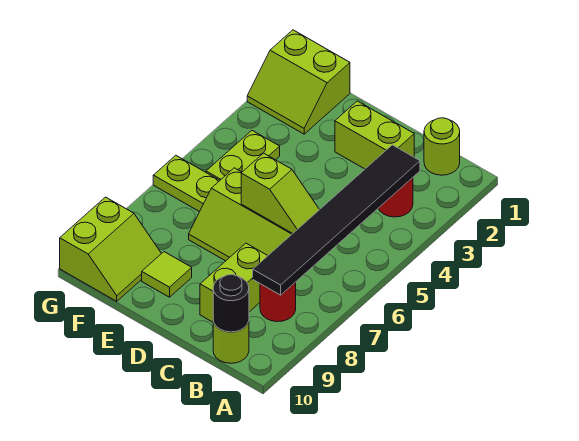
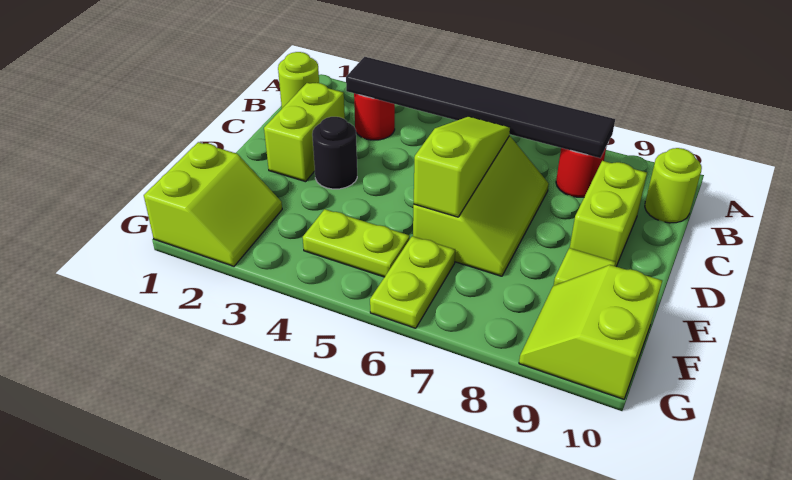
black round brick B10 level 2 -> black round brick D3 level 1
lime slope C6:D6 level 2 top D -> lime slope C6:E6 level 2 top E
lime brick C8:C9 level 1 -> lime brick C9:D9 level 1
lime slope F9:G10 level 1 top G -> lime slope F9:G10 level 1 top 10

